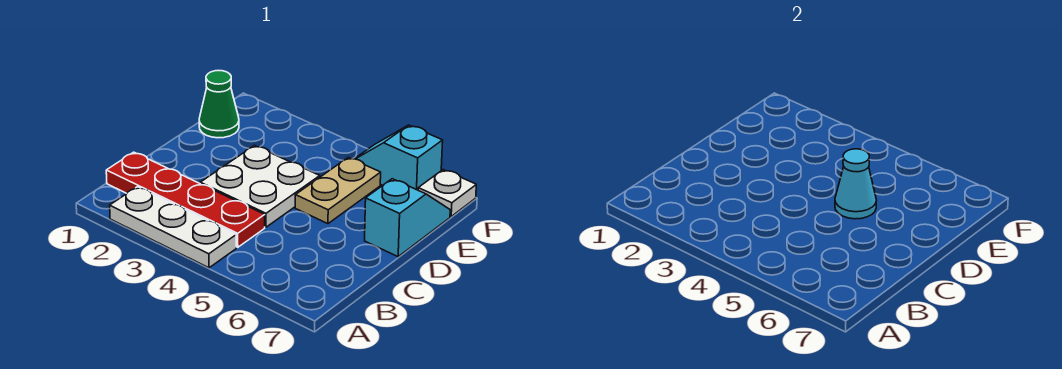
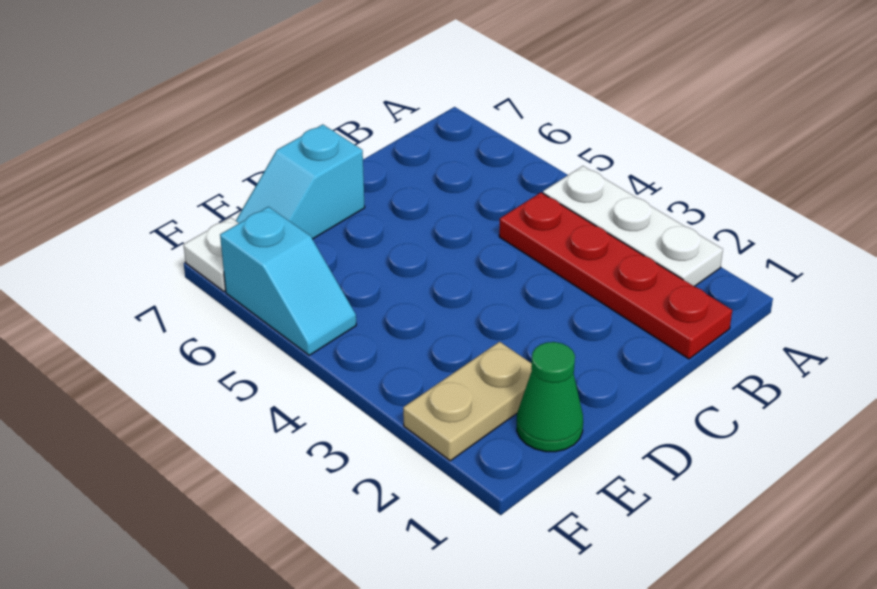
white plate C3:D4 level 1 -> none
tan plate D5:E5 level 1 -> tan plate E2:F2 level 1
cyan cone D5 level 2 -> none

